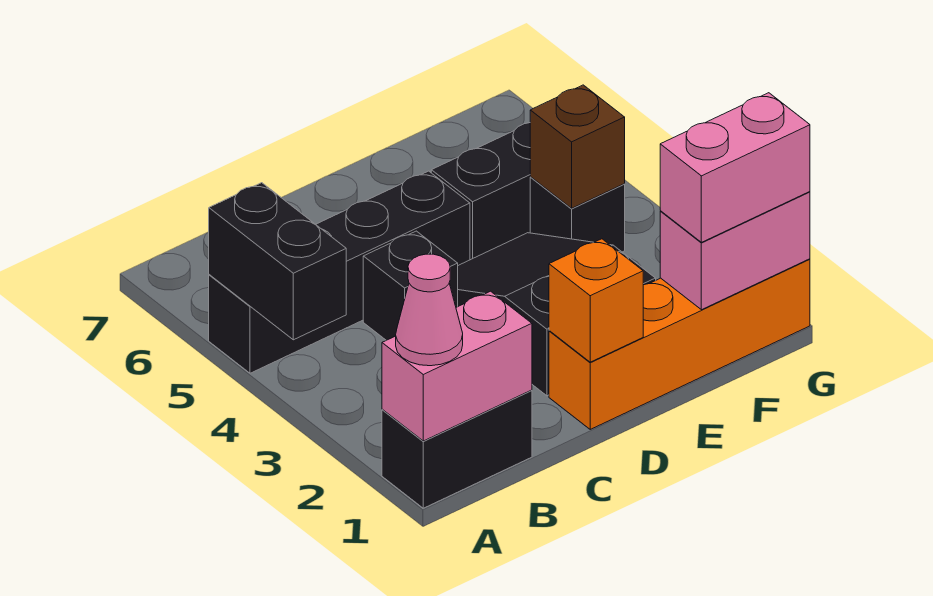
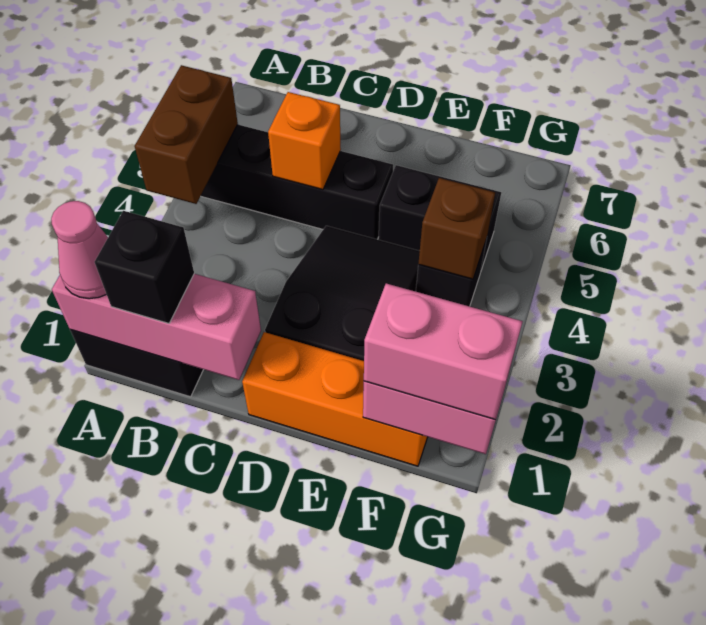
pink brick A1:B1 level 2 -> pink brick A1:C1 level 2
black brick A4:A5 level 2 -> brown brick A4:A5 level 2
black brick C4 level 1 -> black brick B1 level 3
orange brick D1:G1 level 1 -> orange brick D1:F1 level 1
orange brick D1 level 2 -> orange brick C5 level 2

